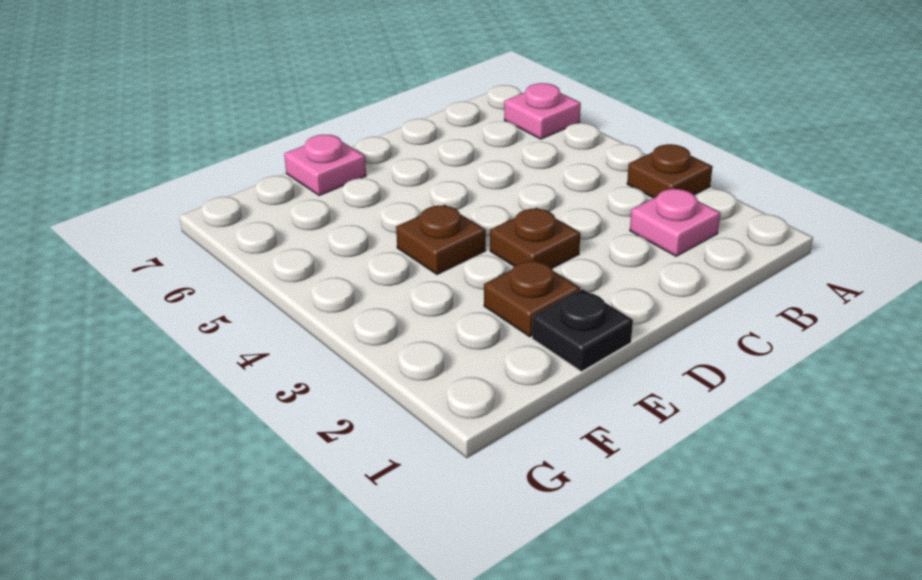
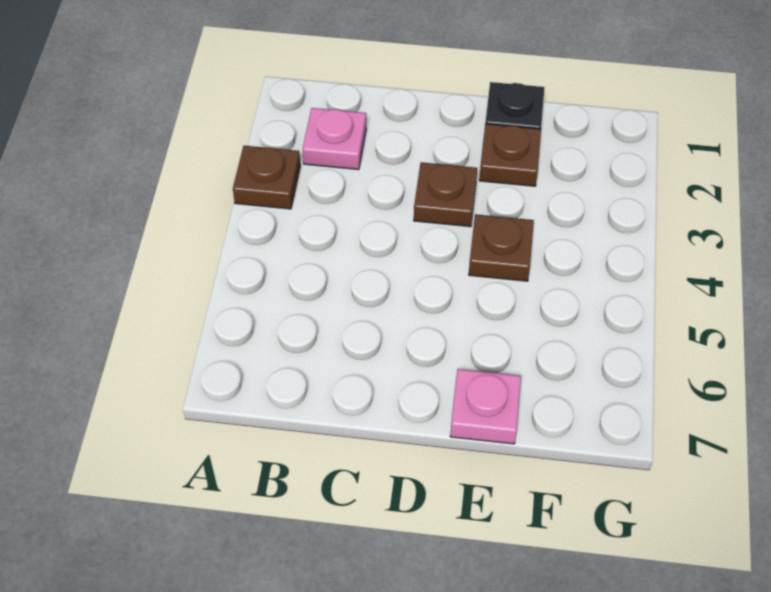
pink plate A6 level 1 -> none

